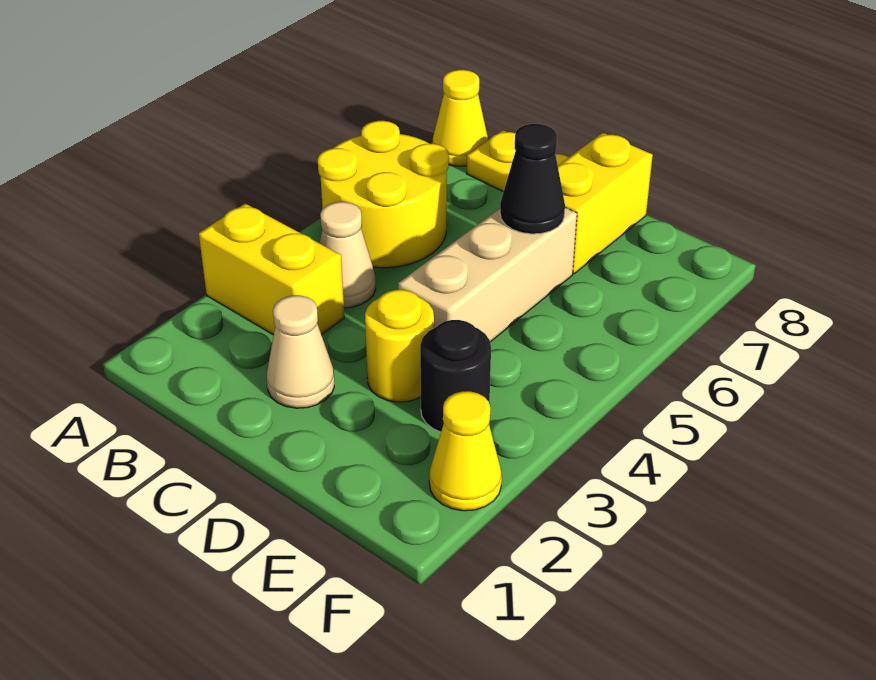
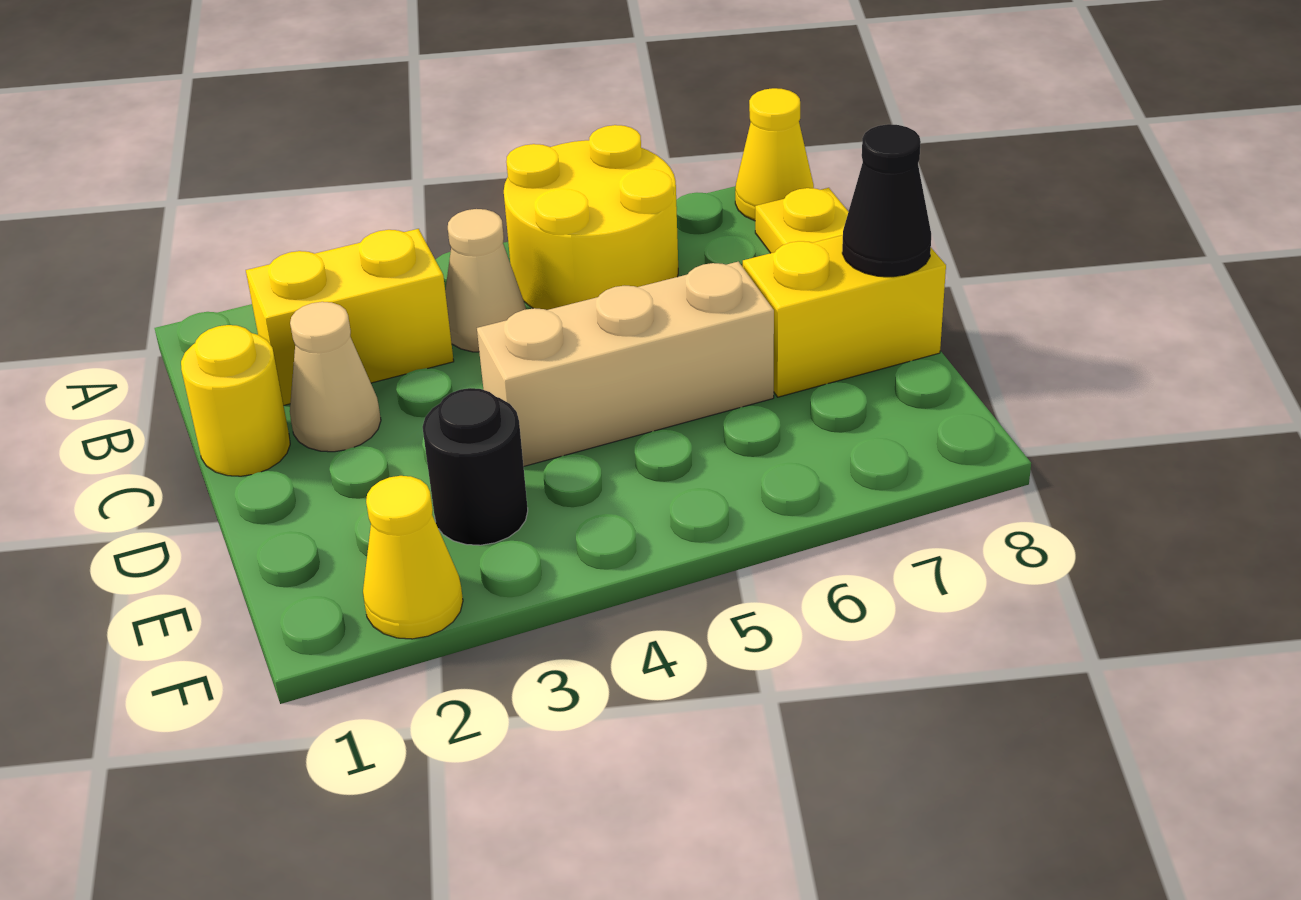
yellow brick A3:B3 level 1 -> yellow brick B2:B3 level 1
yellow round brick D3 level 1 -> yellow round brick C1 level 1
black cone D6 level 2 -> black cone D8 level 2

